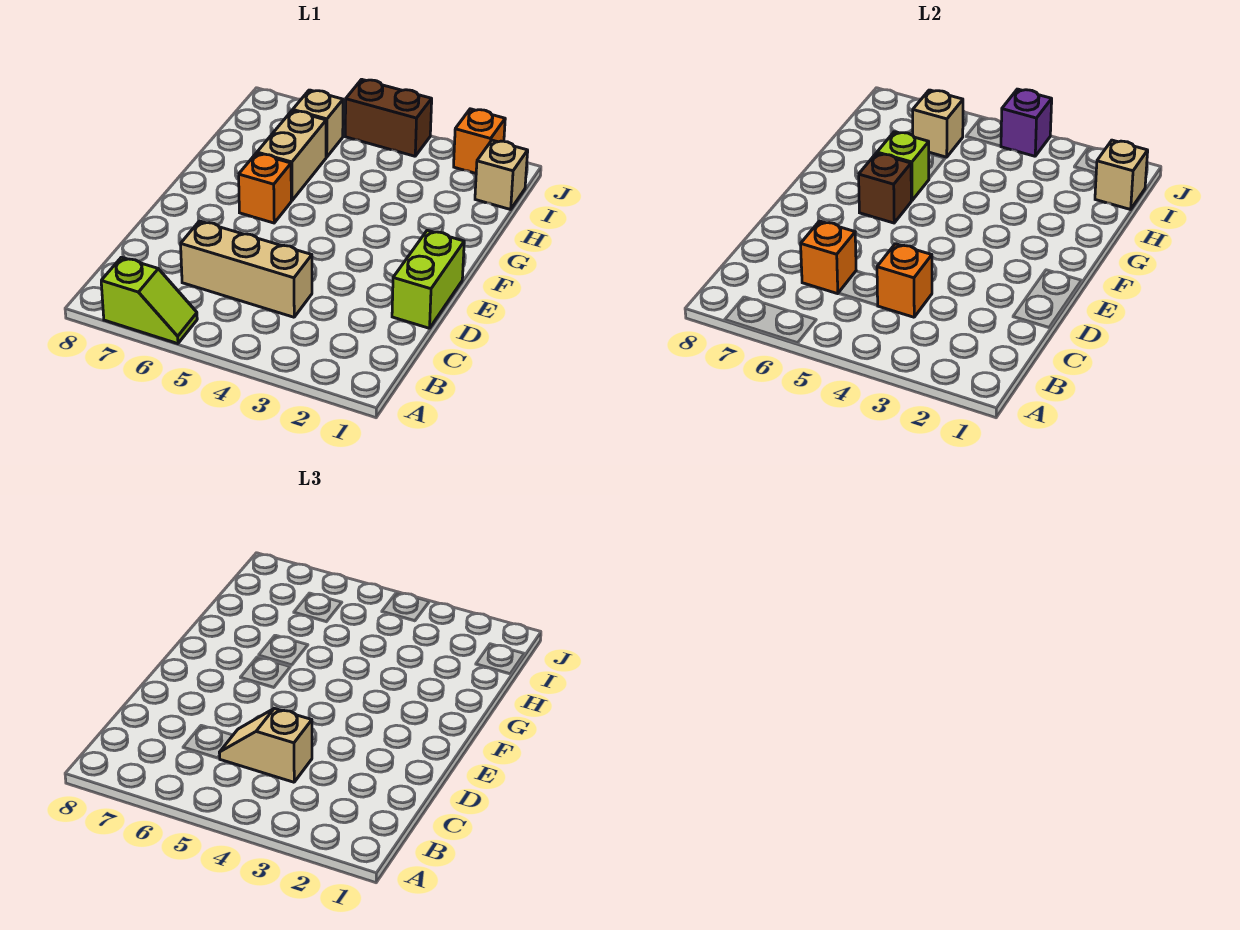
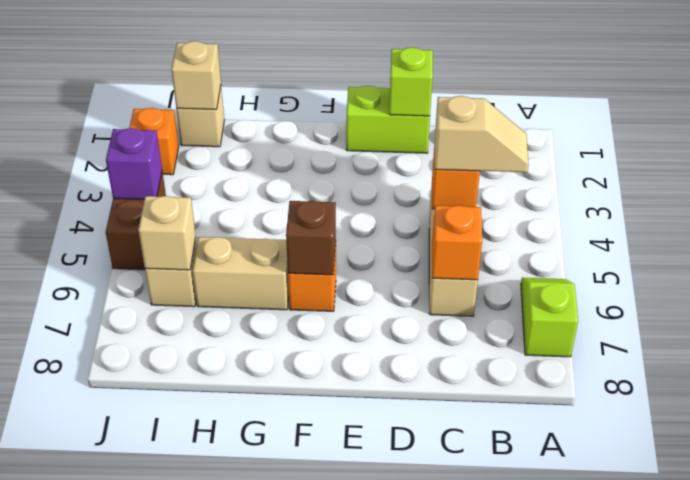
tan slope C4:C5 level 3 top 4 -> tan slope B4:C4 level 3 top C
lime brick G6 level 2 -> lime brick D1 level 2

